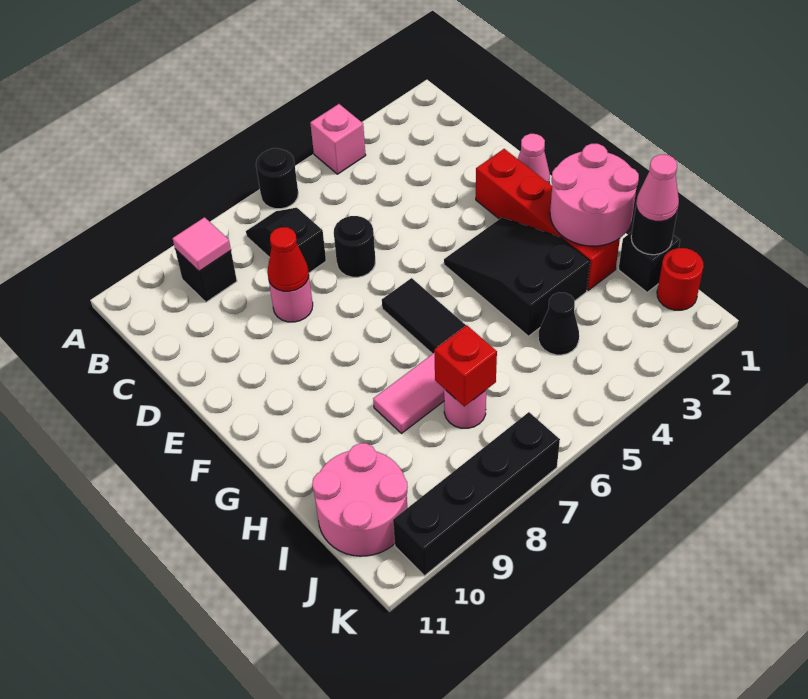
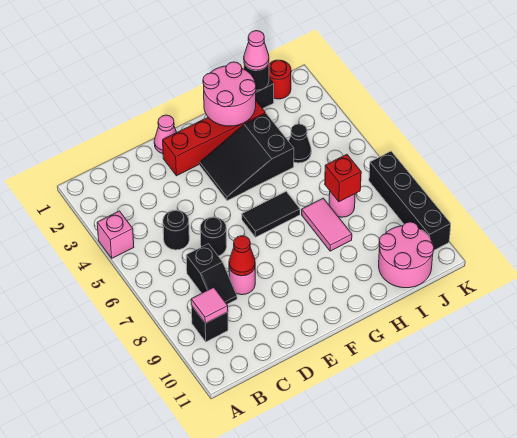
black round brick A6 level 1 -> black round brick C5 level 1
black slope B7:C7 level 1 top C -> black slope C7:C8 level 1 top 7

